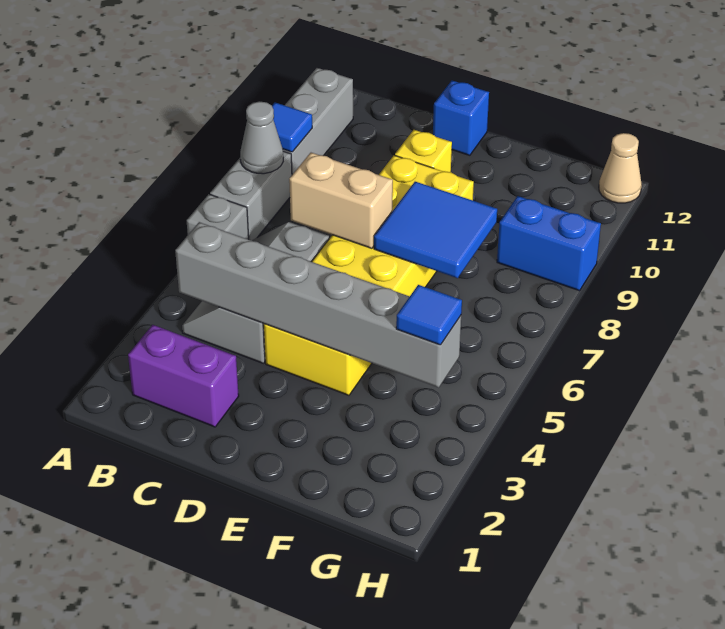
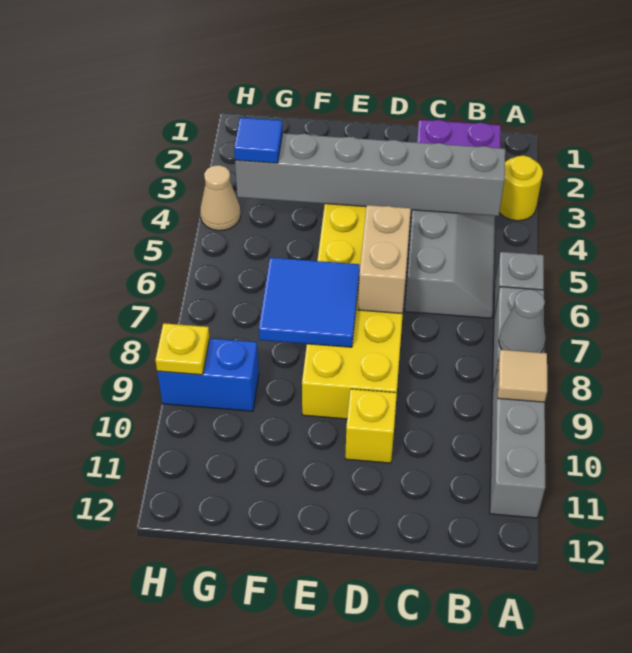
none -> yellow round brick A3 level 1
blue tile A9 level 2 -> tan tile A9 level 2
tan brick C7:D7 level 2 -> tan brick D6:D7 level 2
blue brick D12 level 1 -> none
none -> yellow plate H9 level 2
tan cone H12 level 1 -> tan cone H4 level 1

